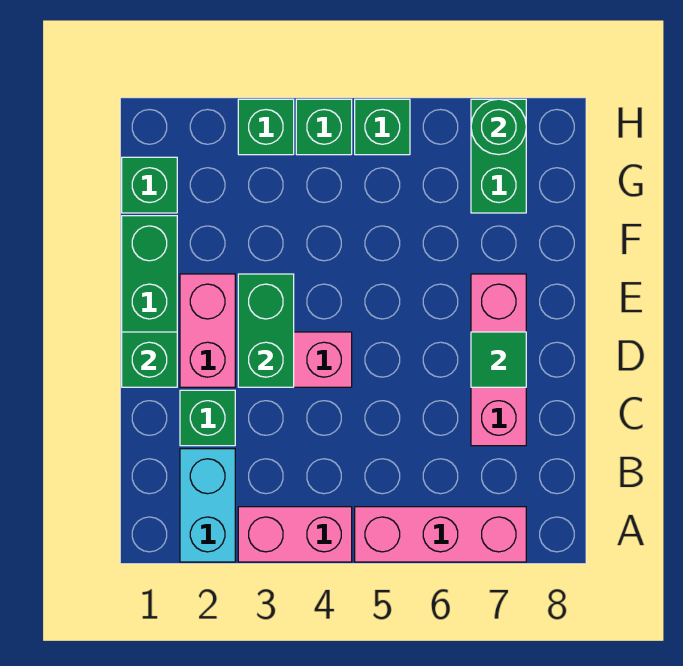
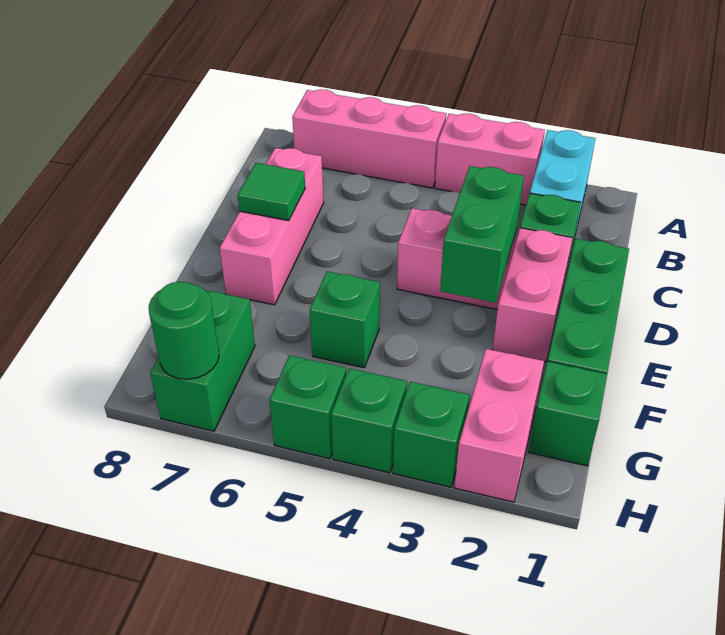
green brick D1 level 2 -> green brick F5 level 1
none -> pink brick G2:H2 level 1

